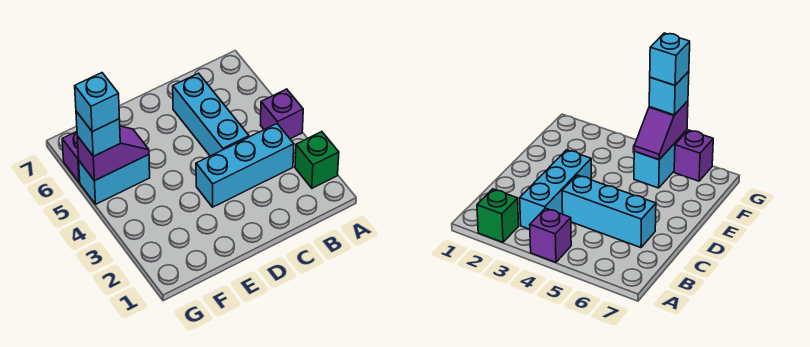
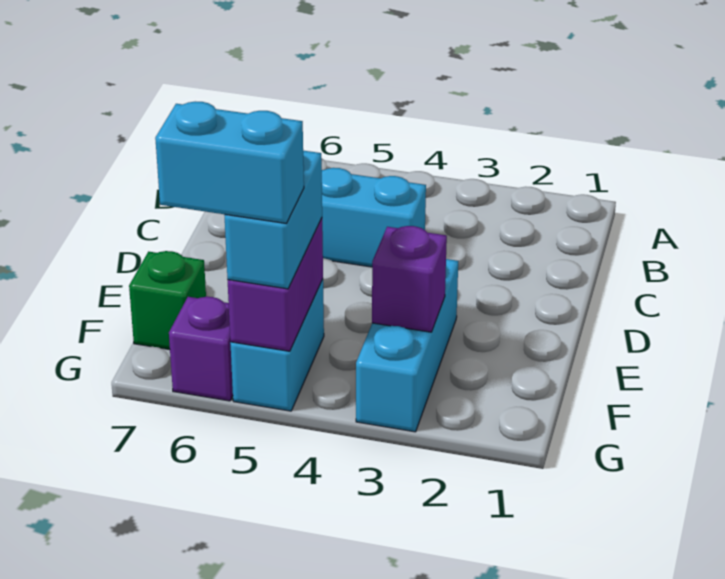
green brick A2 level 1 -> green brick F7 level 1
purple brick A4 level 1 -> purple brick F3 level 2
cyan brick B3:D3 level 1 -> cyan brick E3:G3 level 1
purple slope F5:G5 level 2 top G -> purple brick F5:G5 level 2
cyan brick G5 level 3 -> cyan brick F5:G5 level 3
cyan brick G5 level 4 -> cyan brick G5:G6 level 4

